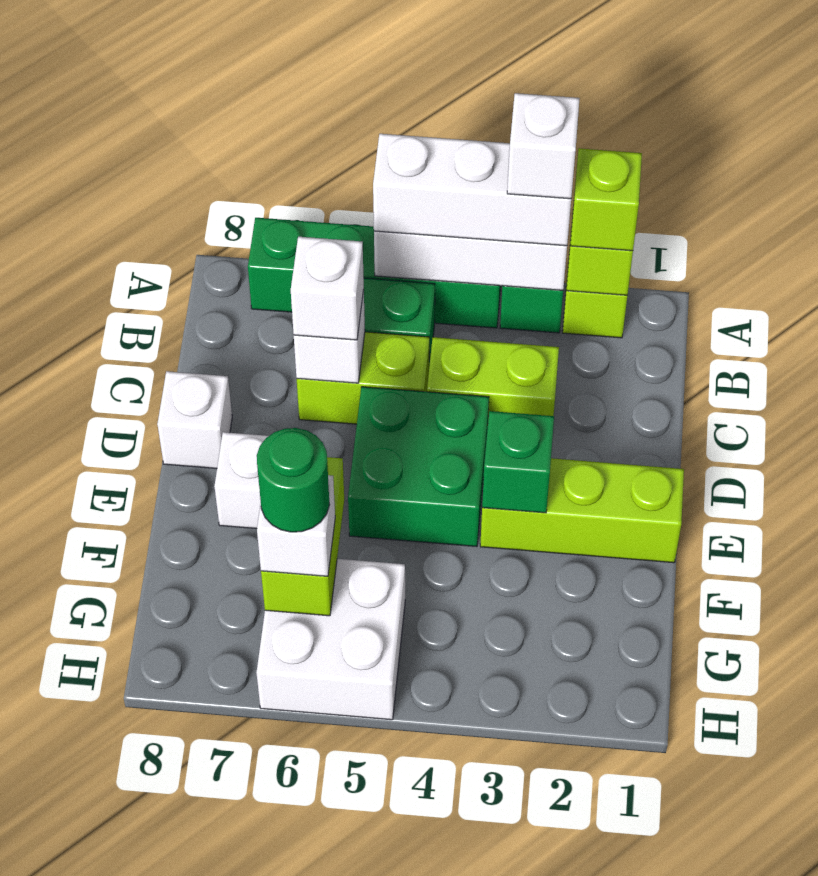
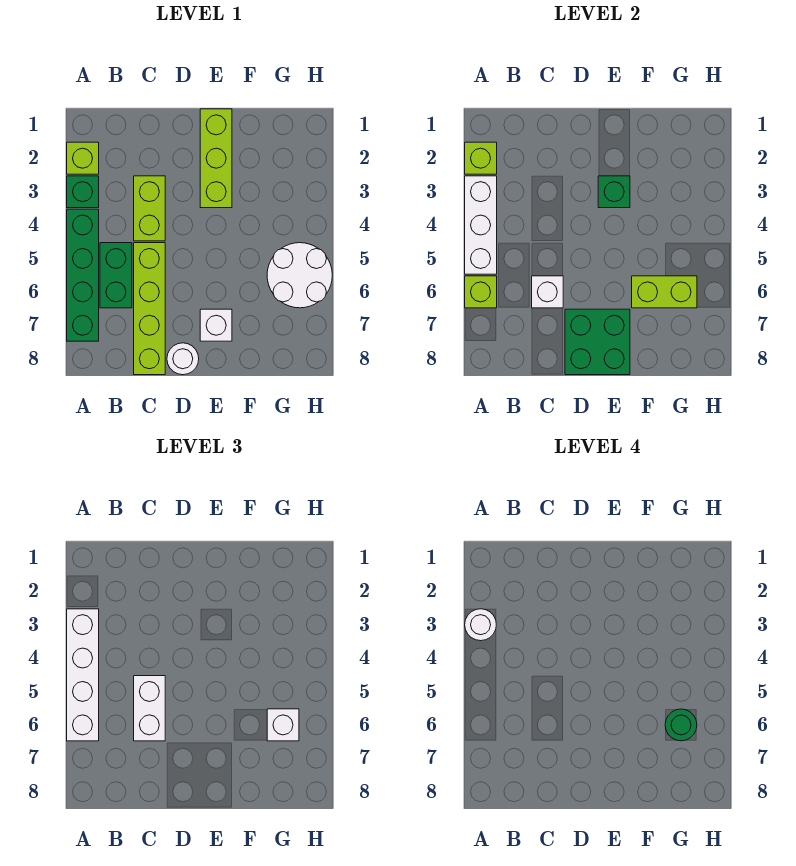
lime brick A2 level 3 -> lime brick A6 level 2
white brick A3:A5 level 3 -> white brick A3:A6 level 3
white brick A3 level 4 -> white round brick A3 level 4
lime brick C5:C6 level 1 -> lime brick C5:C8 level 1
white brick C6 level 3 -> white brick C5:C6 level 3
green brick D4:E5 level 1 -> green brick D7:E8 level 2
white brick D8 level 1 -> white round brick D8 level 1
white brick G5:H6 level 1 -> white round brick G5:H6 level 1

